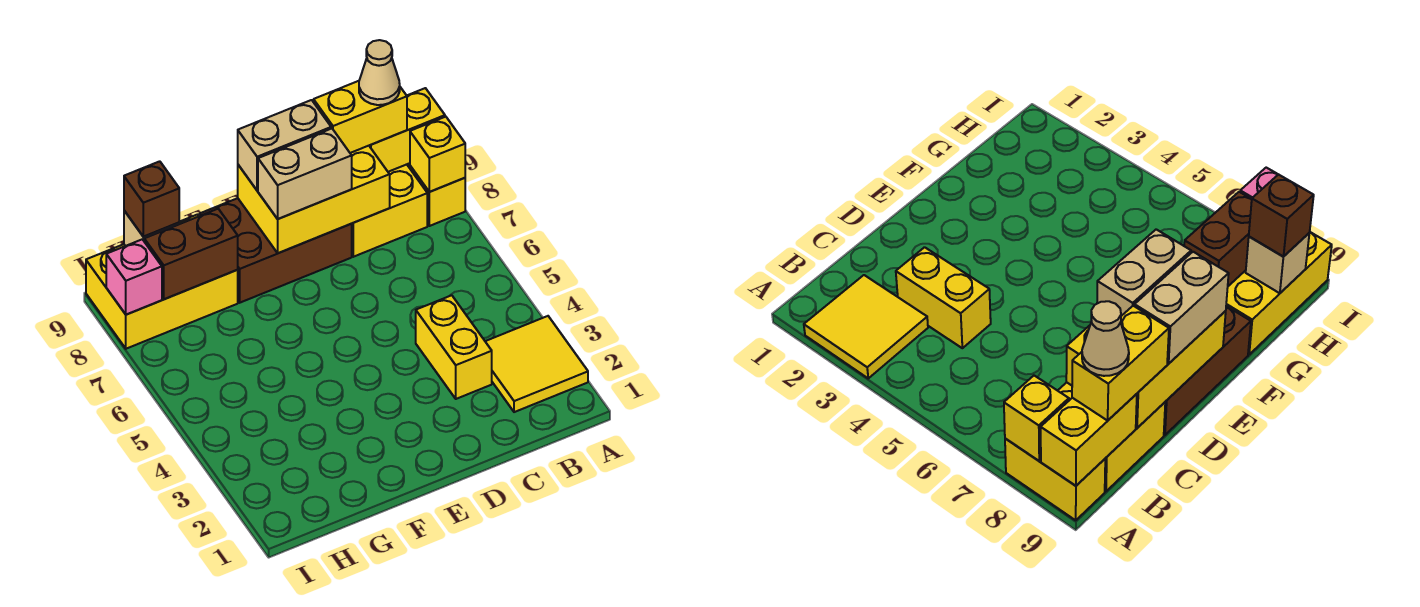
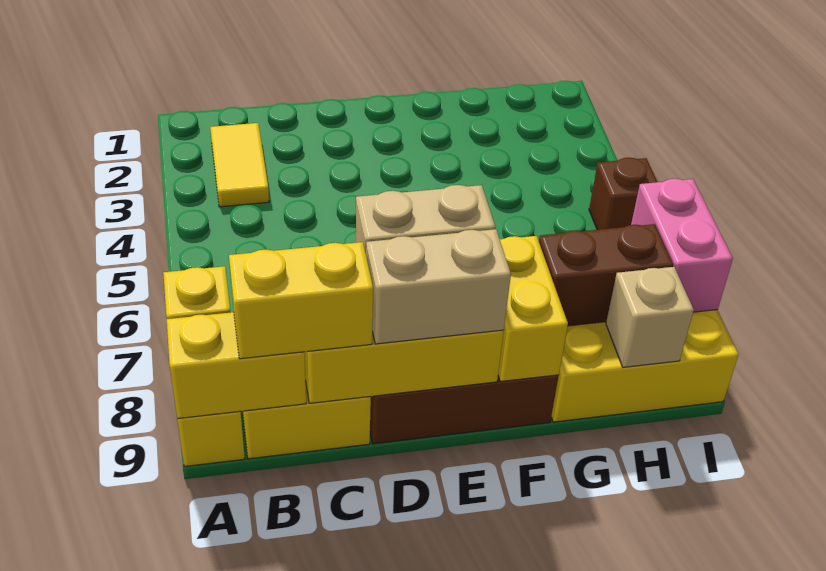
yellow tile A2:B3 level 1 -> yellow tile B2:B3 level 1
tan cone B9 level 4 -> none
yellow brick C3:C4 level 1 -> yellow brick F8:F9 level 2
brown brick H9 level 3 -> brown brick I5 level 1
pink brick I8 level 2 -> pink brick I7:I8 level 2

